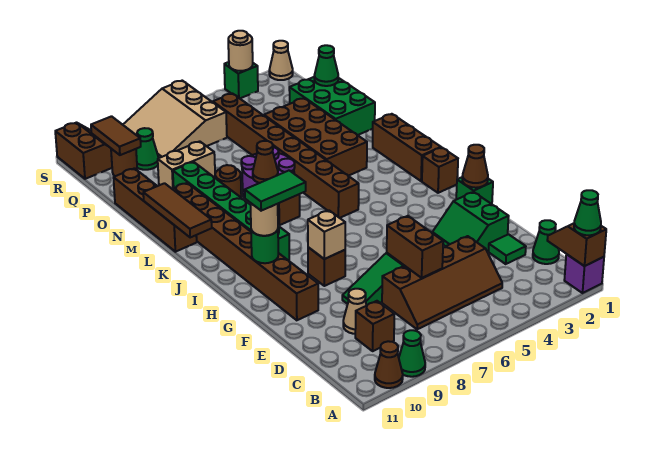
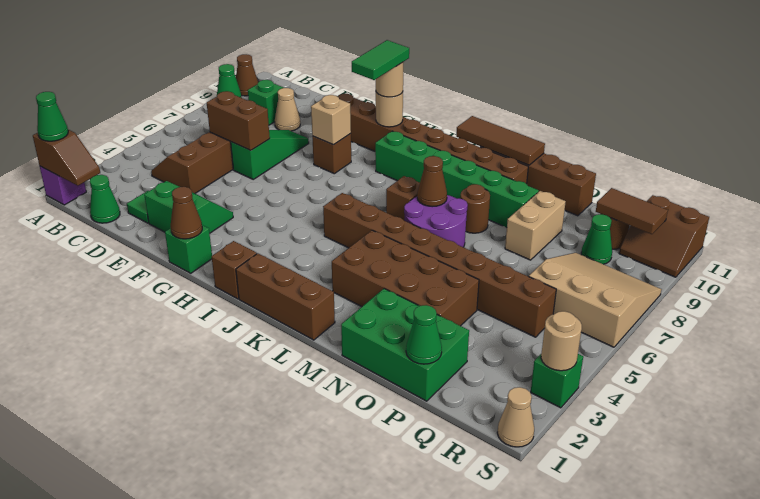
brown brick C9 level 1 -> green brick C9 level 1
green round brick H10 level 2 -> tan round brick H10 level 2

